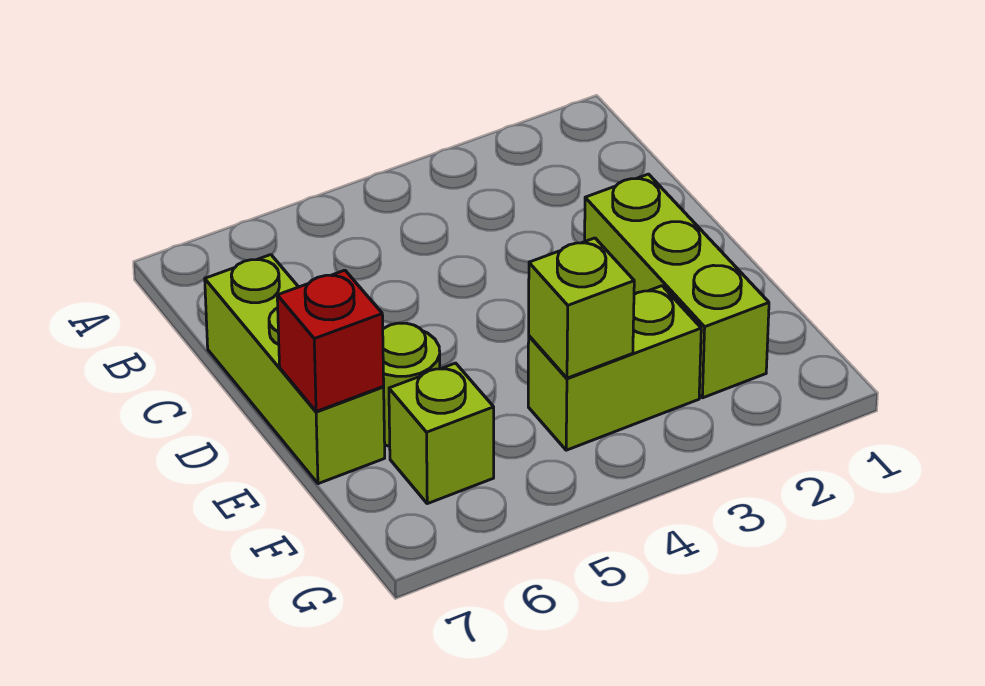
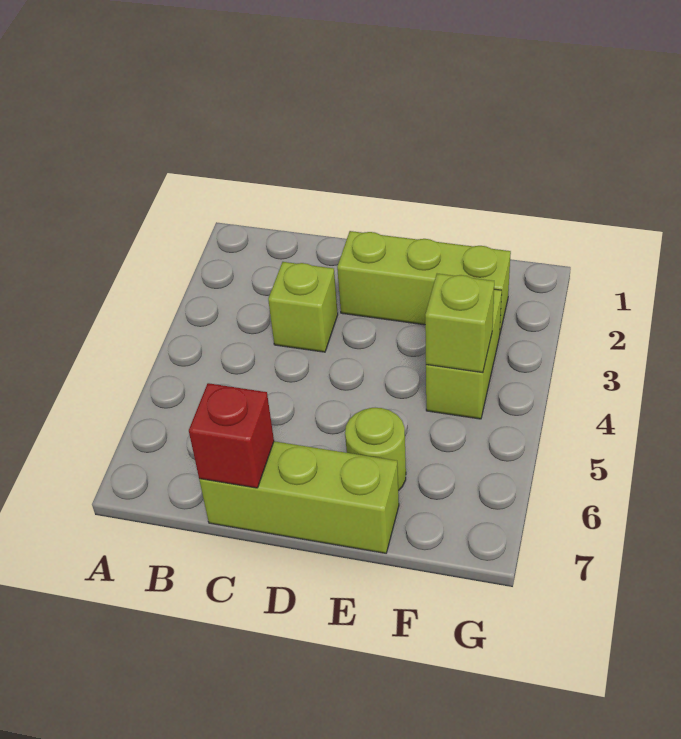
red brick E7 level 2 -> red brick C7 level 2
lime brick F6 level 1 -> lime brick C3 level 1

